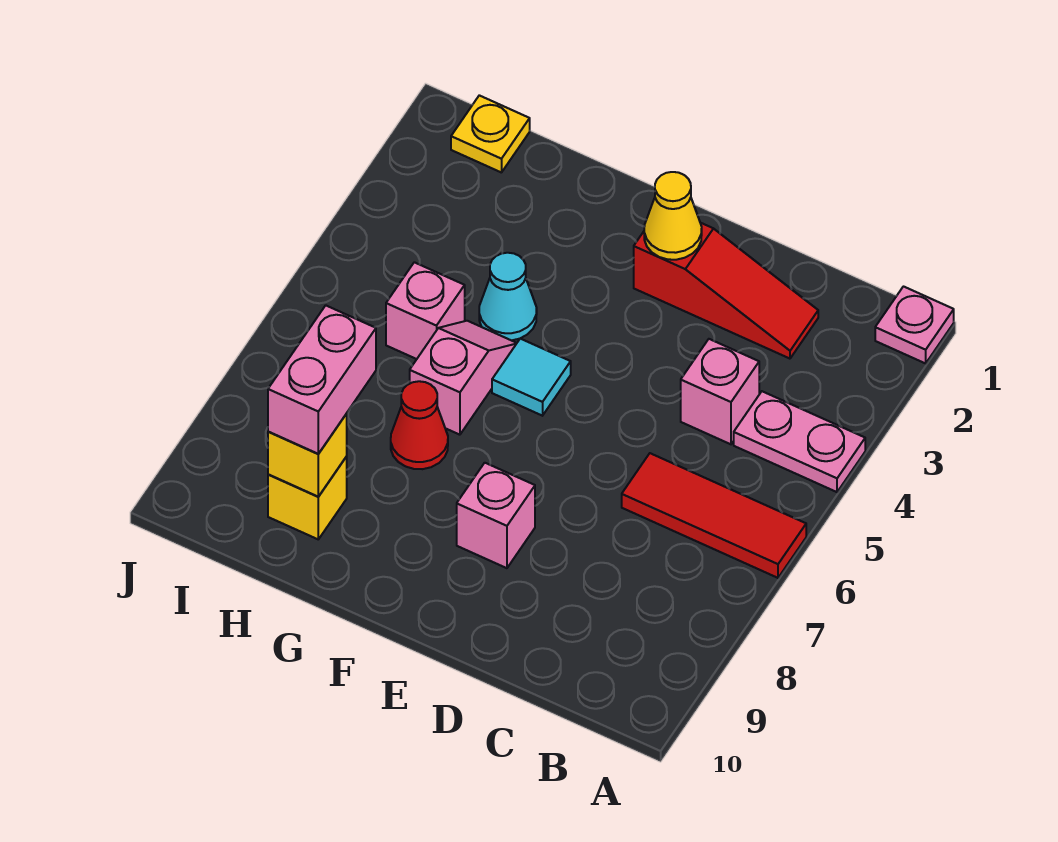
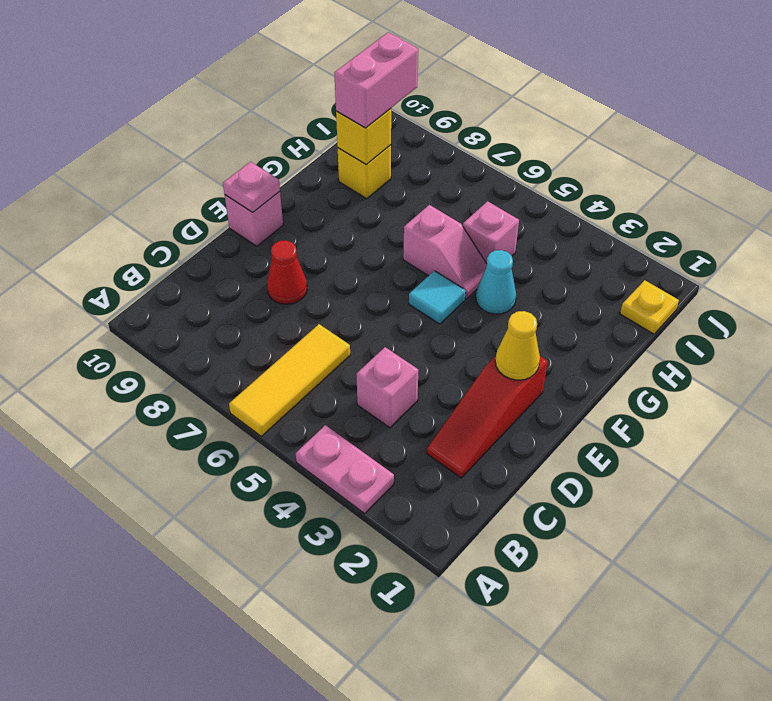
pink plate A1 level 1 -> pink plate E10 level 2
pink plate A4:B4 level 1 -> pink plate A3:A4 level 1
red tile A6:C6 level 1 -> yellow tile A6:C6 level 1
pink brick E8 level 1 -> pink brick E10 level 1
red cone G7 level 1 -> red cone D8 level 1
pink brick H8:H9 level 3 -> pink brick H9:I9 level 3

